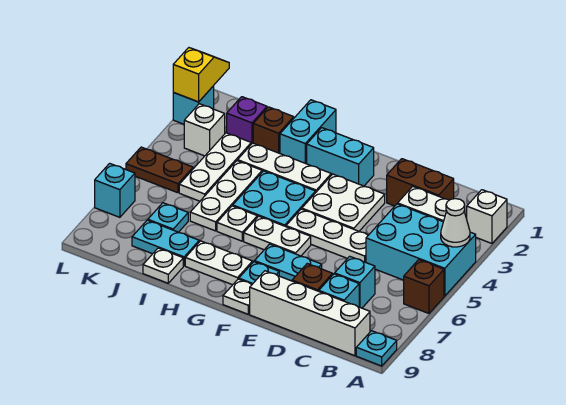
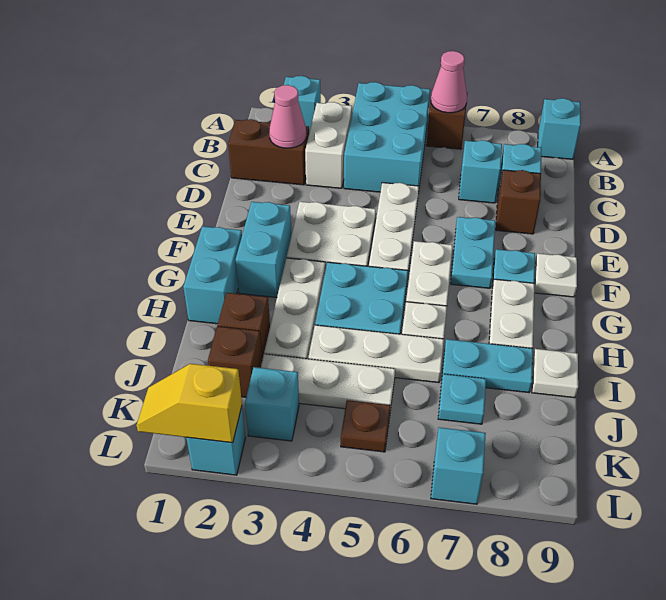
white brick A2 level 1 -> cyan brick A2 level 1
white cone A4 level 2 -> none
none -> pink cone A6 level 2
cyan plate A9 level 1 -> cyan brick A9 level 1
white brick B9:E9 level 1 -> none
brown brick C2:D2 level 1 -> brown brick C1:C2 level 1
none -> pink cone C2 level 2
cyan brick H1:H2 level 1 -> cyan brick G1:H1 level 1
cyan plate I8:J8 level 1 -> cyan plate I7:I8 level 1
purple brick J2 level 1 -> brown brick J2 level 1
white brick K3 level 1 -> cyan brick K3 level 1
brown plate K5:L5 level 1 -> brown plate K5 level 1

